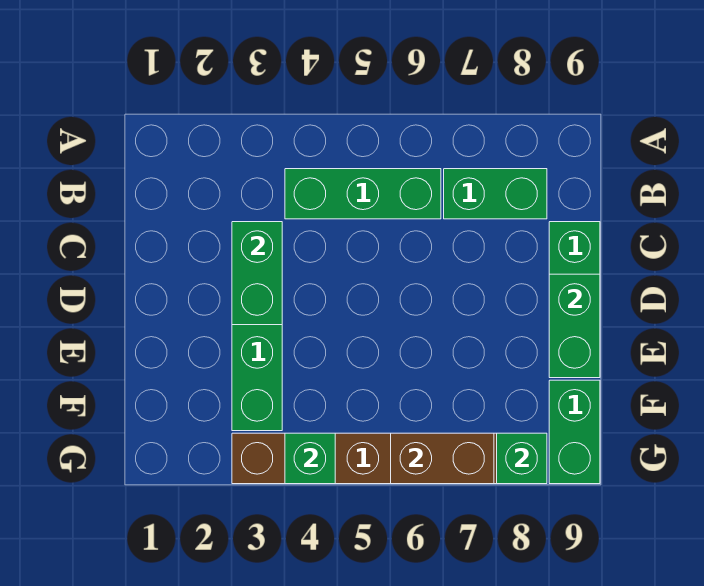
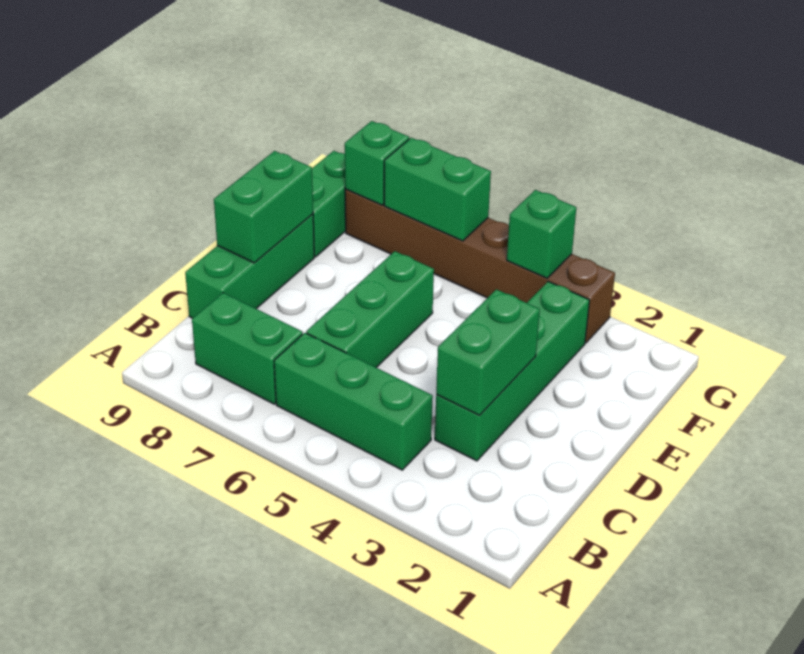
none -> green brick C6:E6 level 1
brown brick G6:G7 level 2 -> green brick G6:G7 level 2

